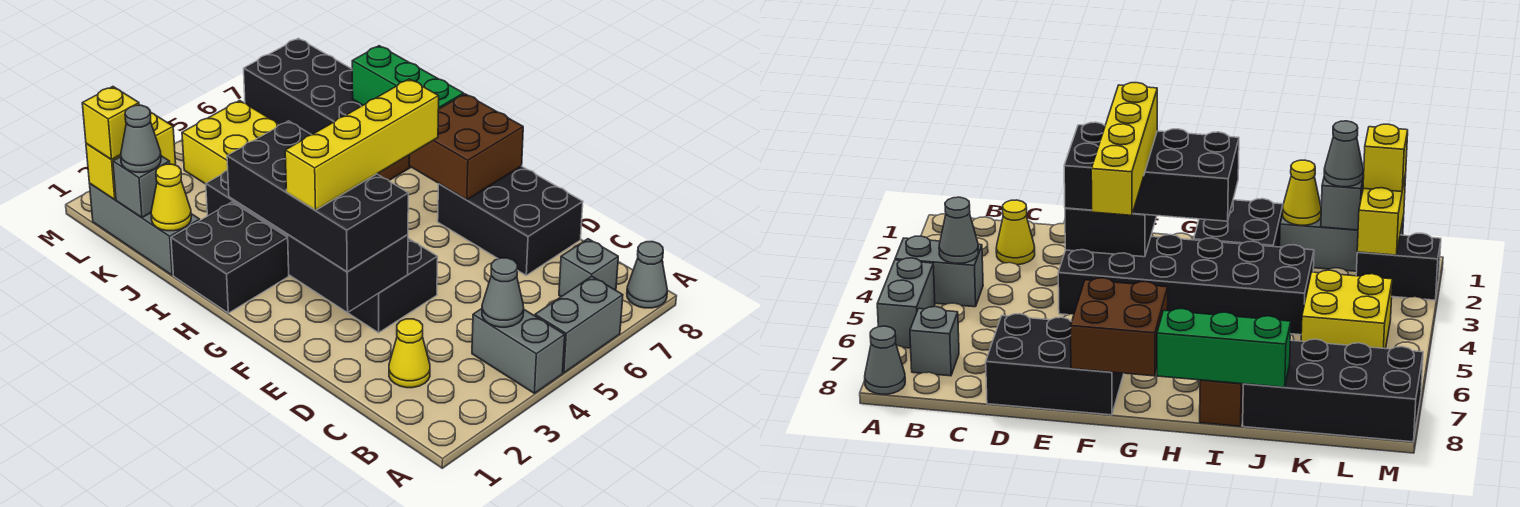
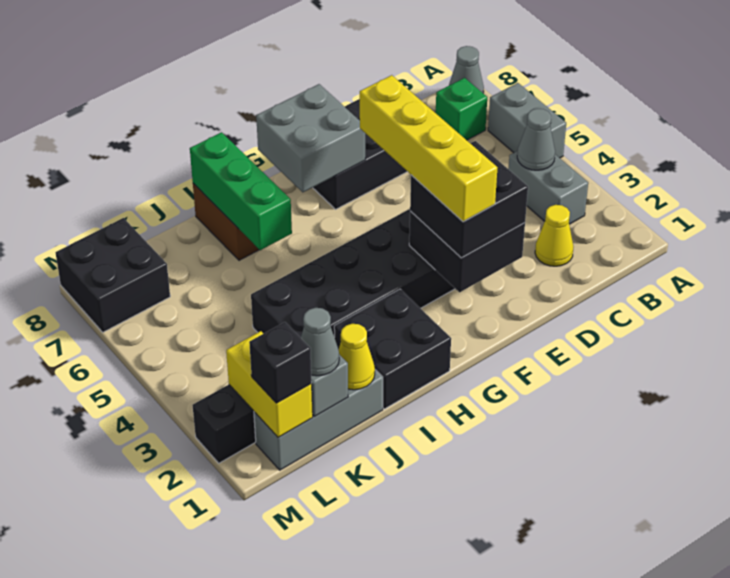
grey brick A4:B4 level 1 -> grey brick B3:B4 level 1
grey brick B7 level 1 -> green brick B7 level 1
black brick E2:H3 level 3 -> black brick E2:F3 level 3
brown brick F7:G8 level 2 -> grey brick F7:G8 level 2
green brick H8:J8 level 2 -> green brick I6:I8 level 2
black brick J7:M8 level 1 -> black brick L7:M8 level 1
yellow brick K4:L5 level 1 -> none
yellow brick L1 level 3 -> black brick L1 level 3

